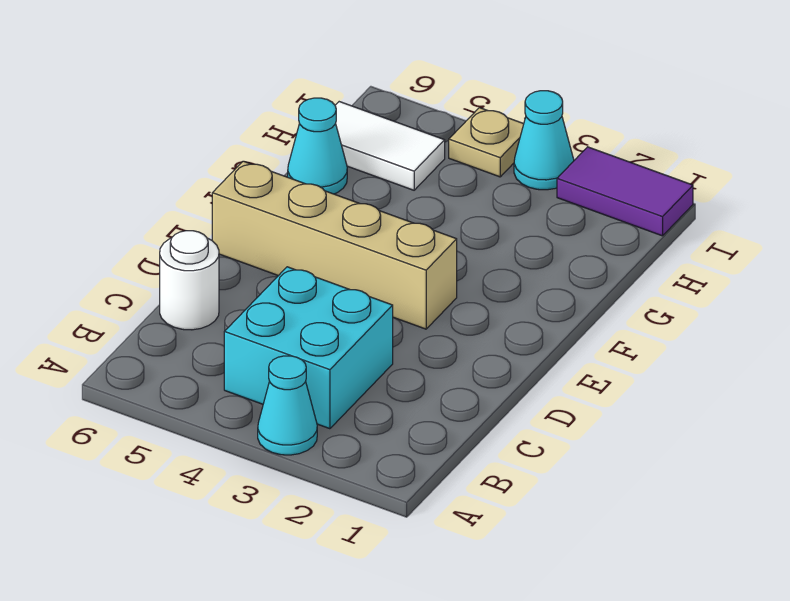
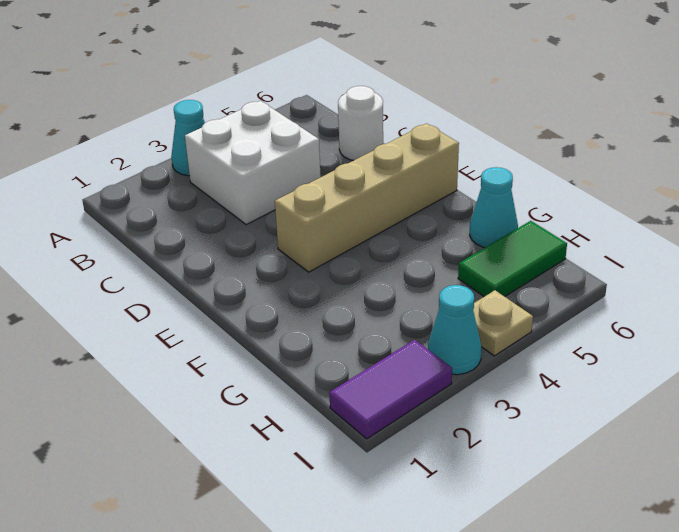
cyan brick B3:C4 level 1 -> white brick B3:C4 level 1
white tile H5:H6 level 1 -> green tile H5:H6 level 1

